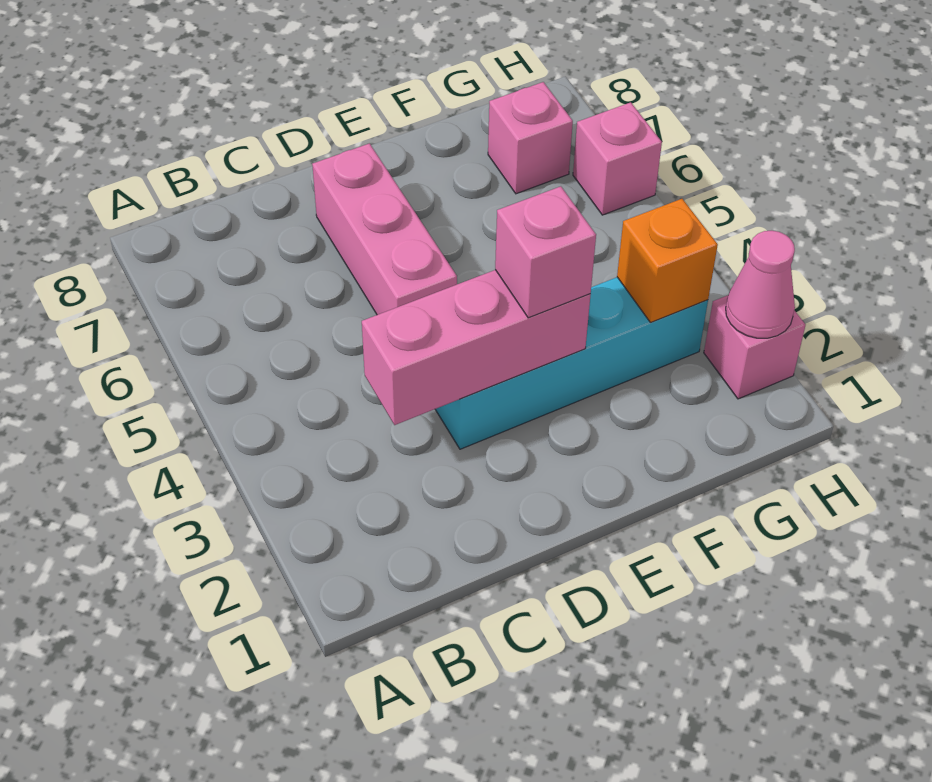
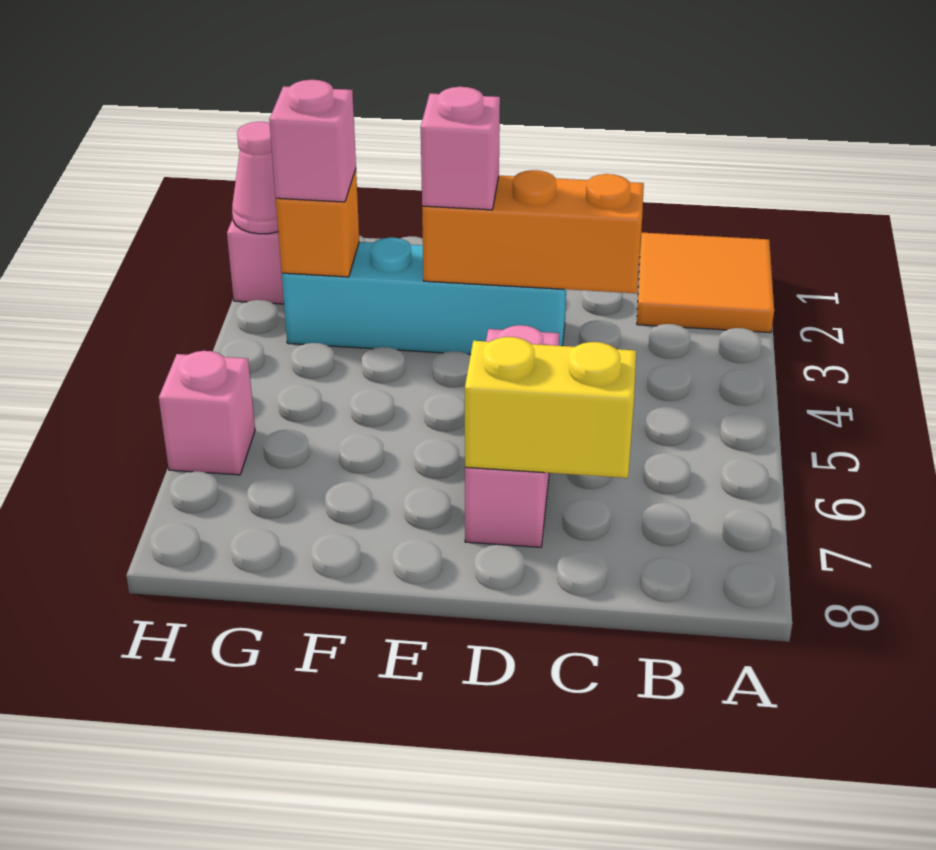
none -> orange tile A1:B2 level 1
pink brick C3:E3 level 2 -> orange brick C3:E3 level 2
none -> yellow brick C7:D7 level 2
pink brick G7 level 1 -> pink brick G3 level 3

